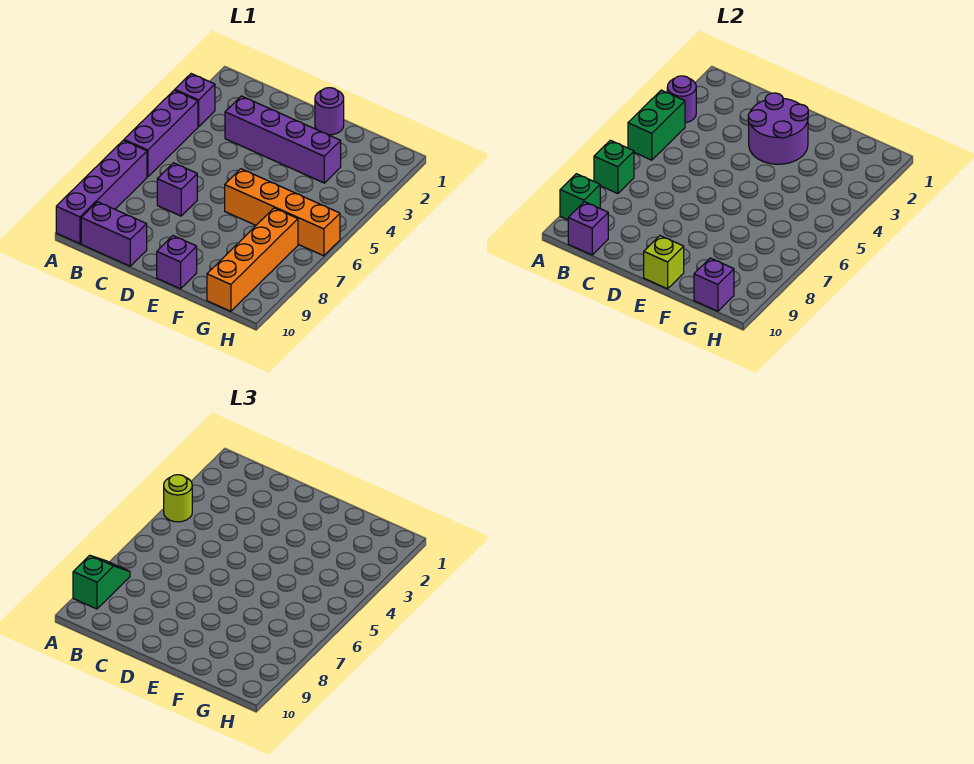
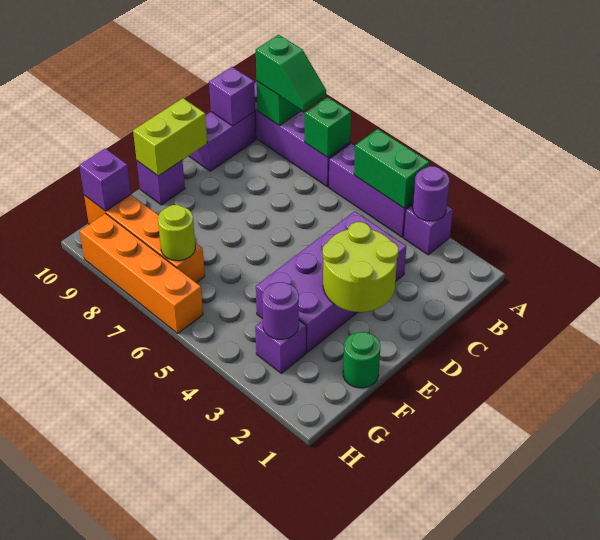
lime round brick A4 level 3 -> lime round brick G7 level 2
purple brick C3:F3 level 1 -> purple brick C3:F4 level 1
purple brick C7 level 1 -> purple brick G3 level 1
purple round brick D2:E3 level 2 -> lime round brick D2:E3 level 2
purple round brick E1 level 1 -> purple round brick G3 level 2
orange brick E6:H6 level 1 -> orange brick H6:H9 level 1
lime brick E10 level 2 -> lime brick D10:E10 level 2
none -> green round brick F1 level 1

